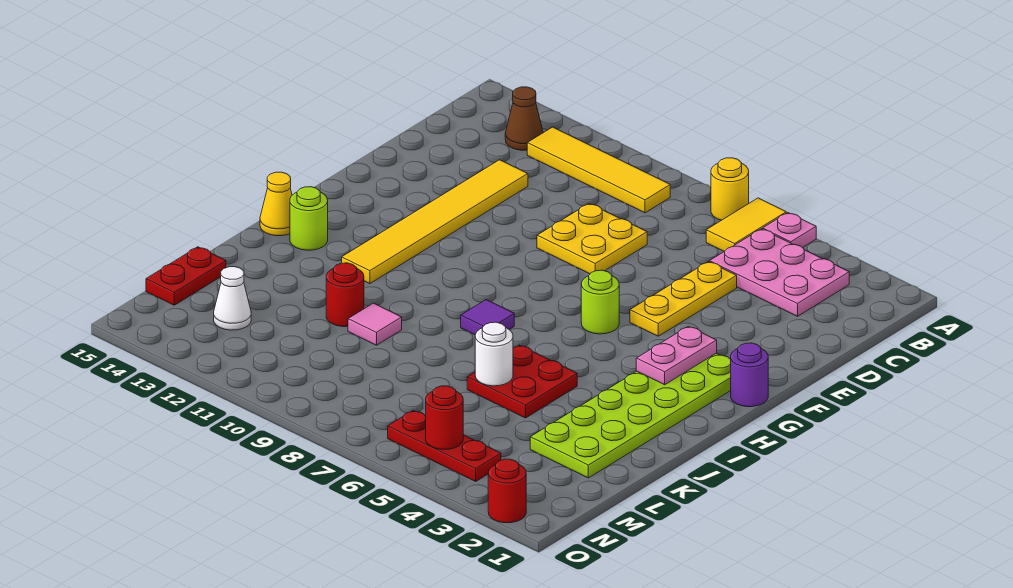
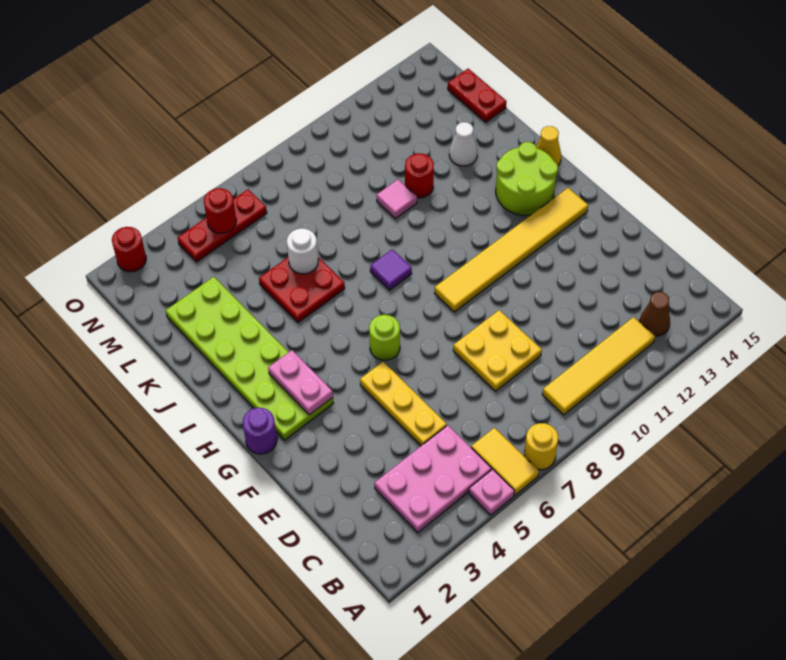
yellow tile D12:I12 level 1 -> yellow tile G9:G14 level 1
lime round brick I14 level 1 -> lime round brick H13:I14 level 1
white cone M13 level 1 -> white cone K13 level 1

